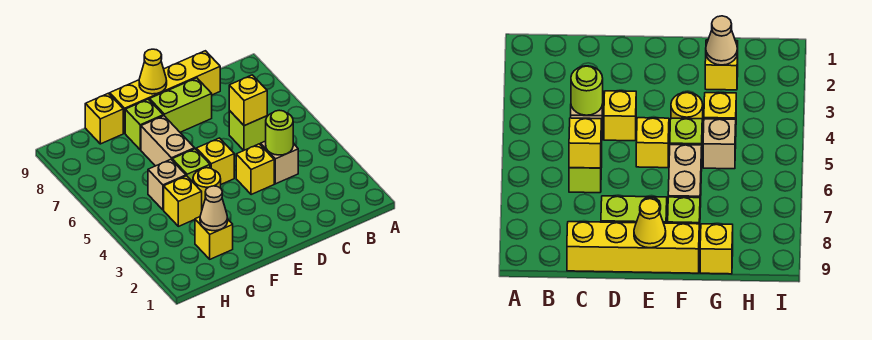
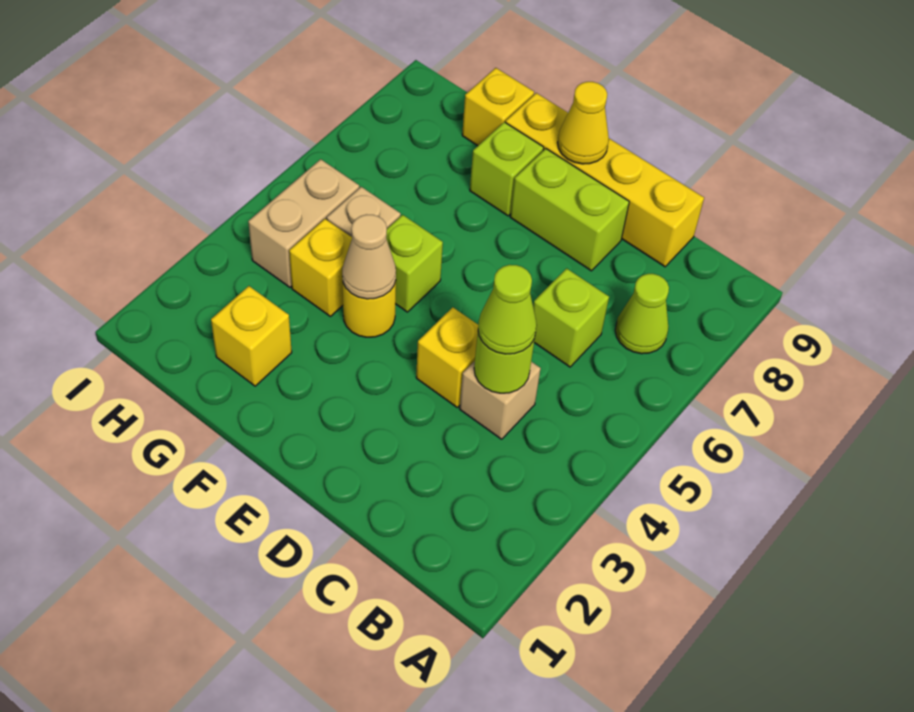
none -> lime cone B7 level 1
none -> lime cone C4 level 3
yellow brick C6 level 2 -> none
yellow brick E5 level 1 -> none
tan brick F6:F7 level 1 -> tan brick H4:H5 level 1
tan cone G2 level 2 -> tan cone F4 level 2

